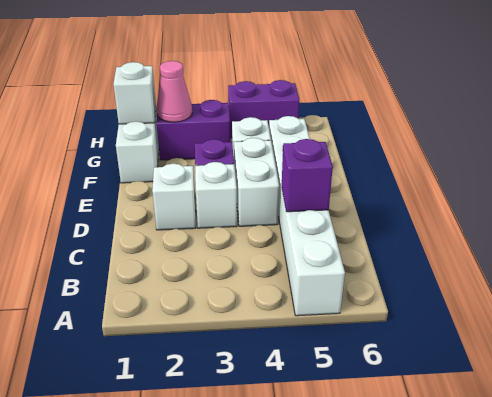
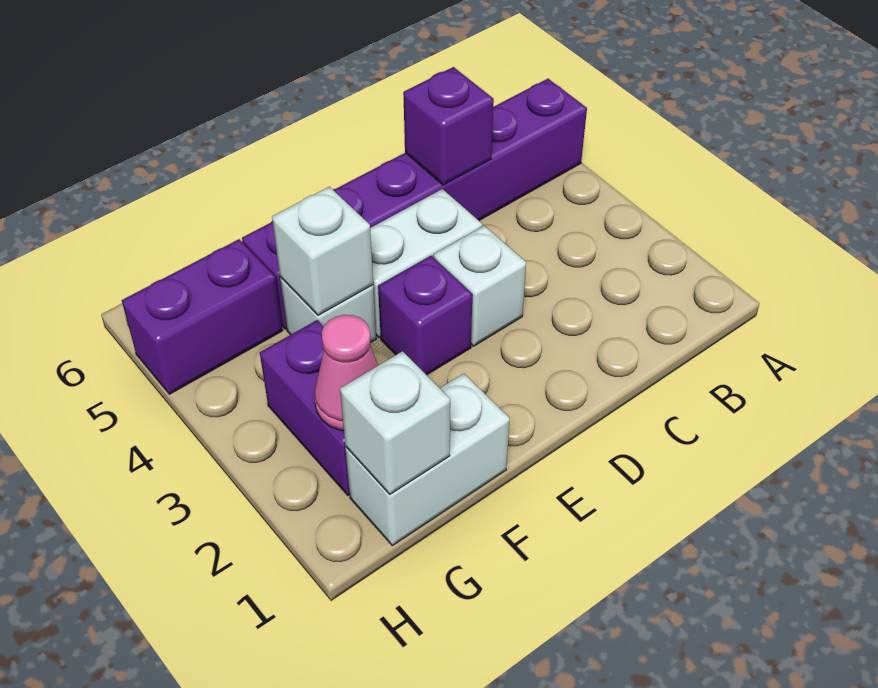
white brick A5:F5 level 1 -> purple brick A5:F5 level 1
white brick D2 level 1 -> white brick F4 level 2
purple brick H4:H5 level 1 -> purple brick G5:H5 level 1

